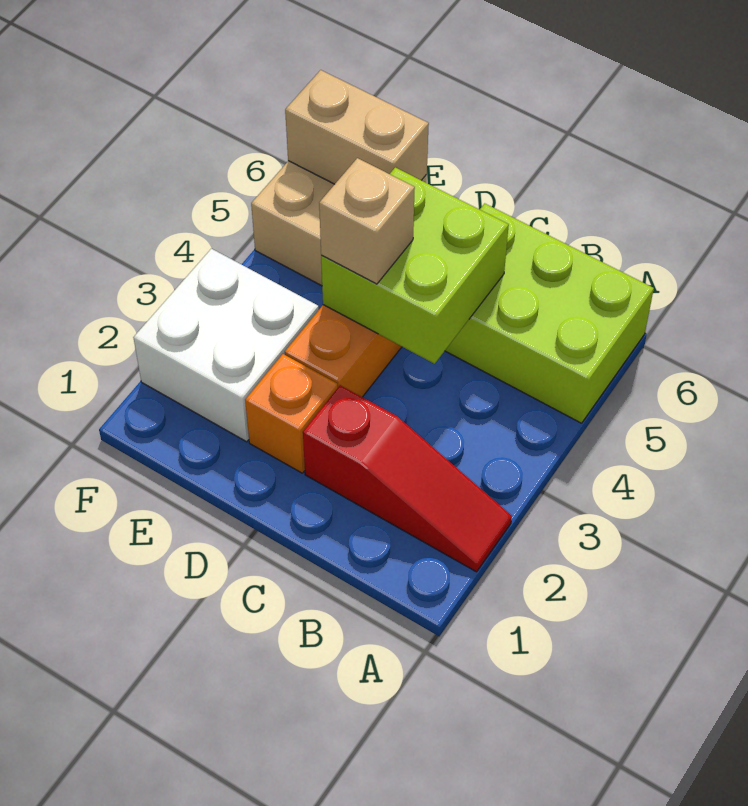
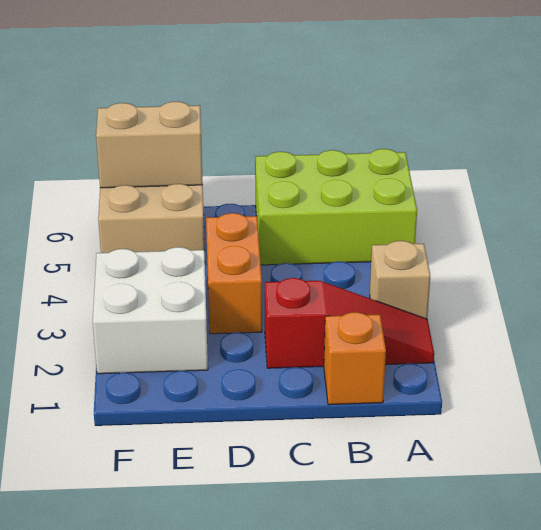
lime brick C4:D5 level 2 -> none
orange brick D2 level 1 -> orange brick B1 level 1
tan brick D4 level 3 -> tan brick A3 level 1

